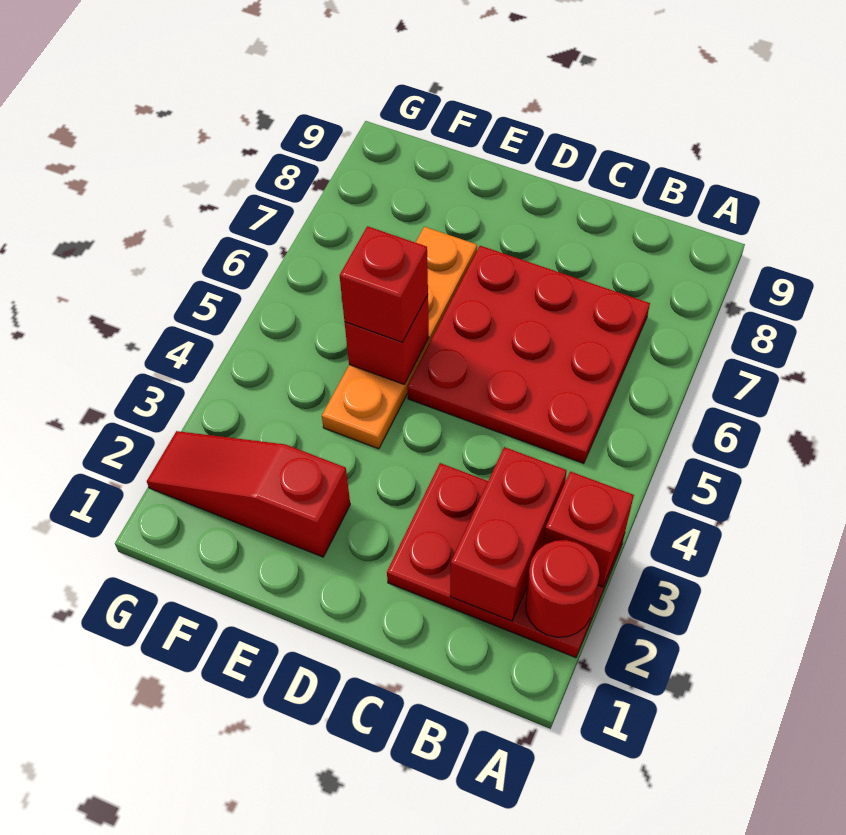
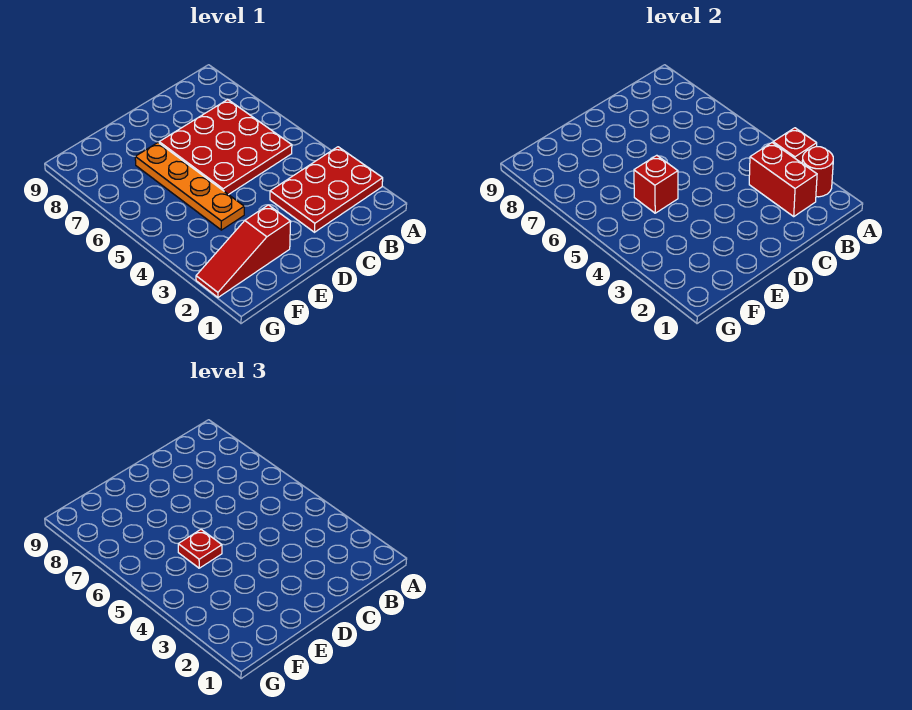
red brick E5 level 3 -> red plate E5 level 3

